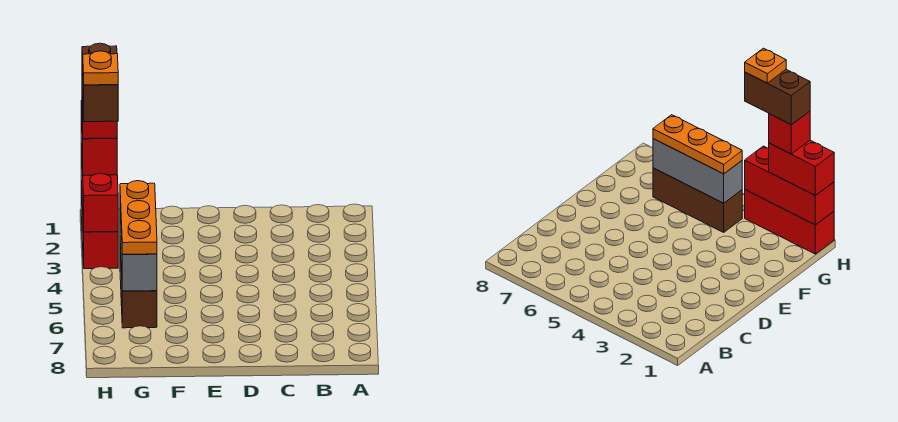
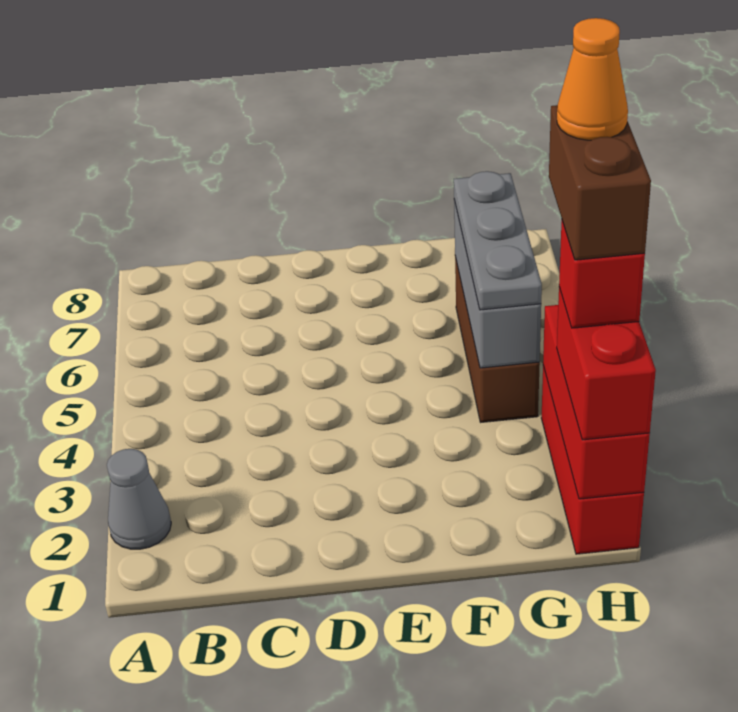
none -> grey cone A2 level 1
orange plate G4:G6 level 3 -> grey plate G4:G6 level 3
orange plate H3 level 6 -> orange cone H3 level 6

